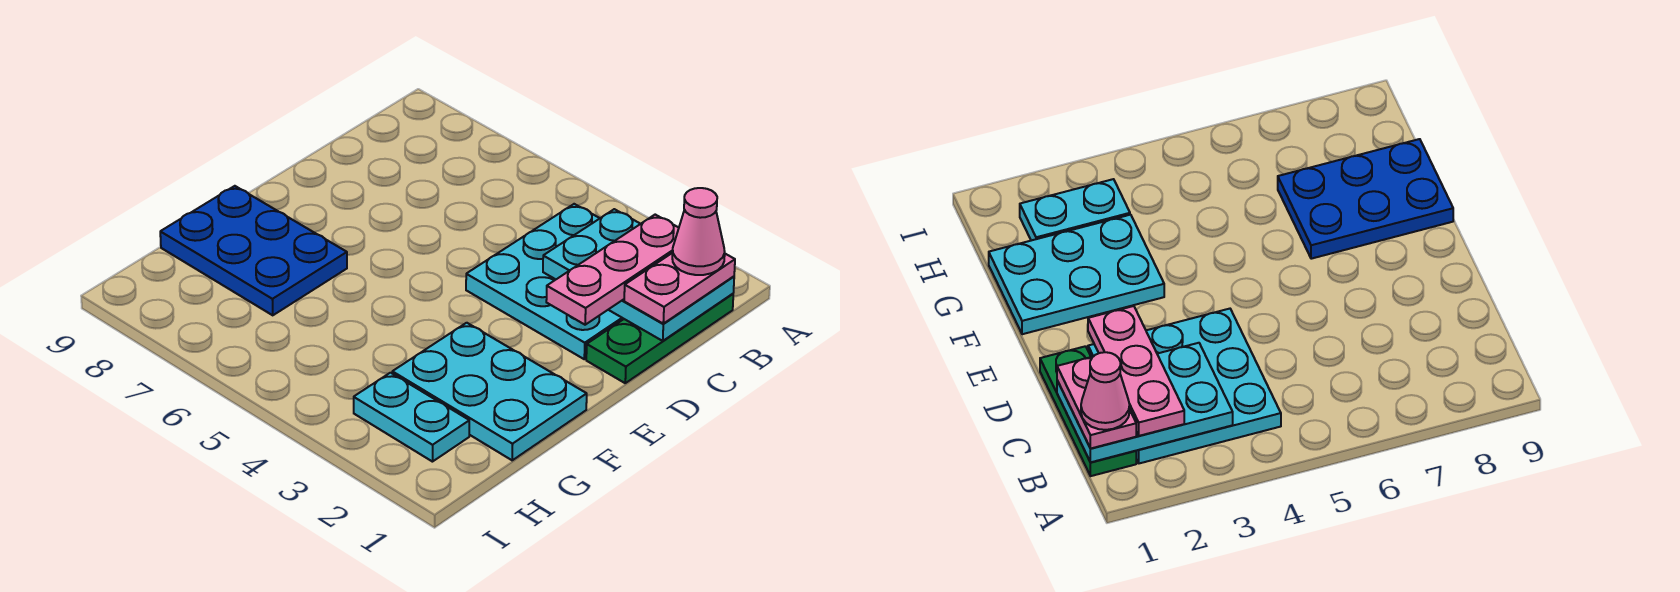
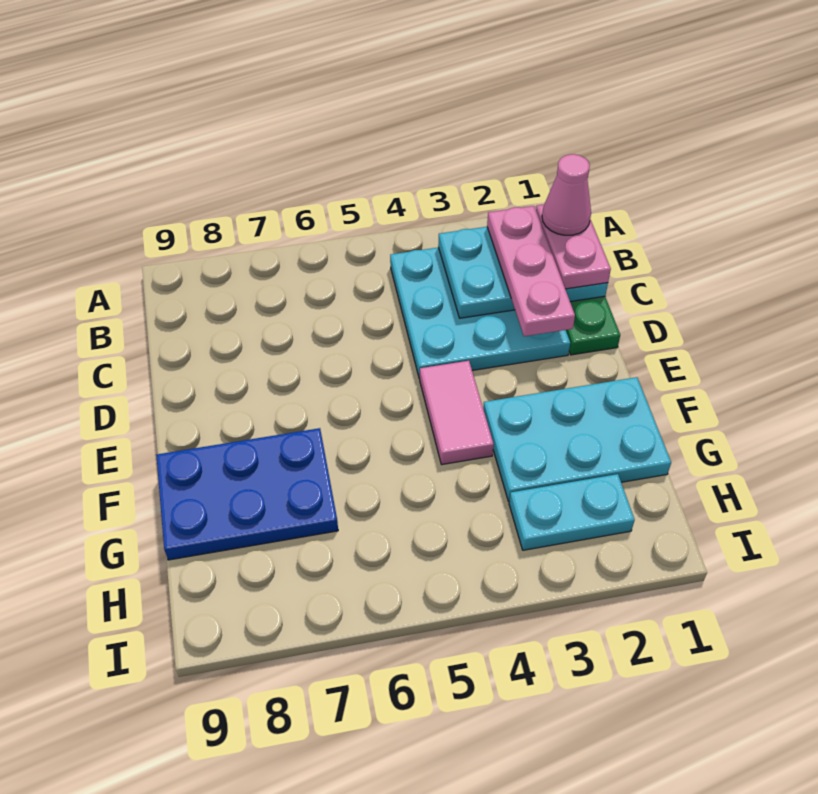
none -> pink tile E4:F4 level 1

